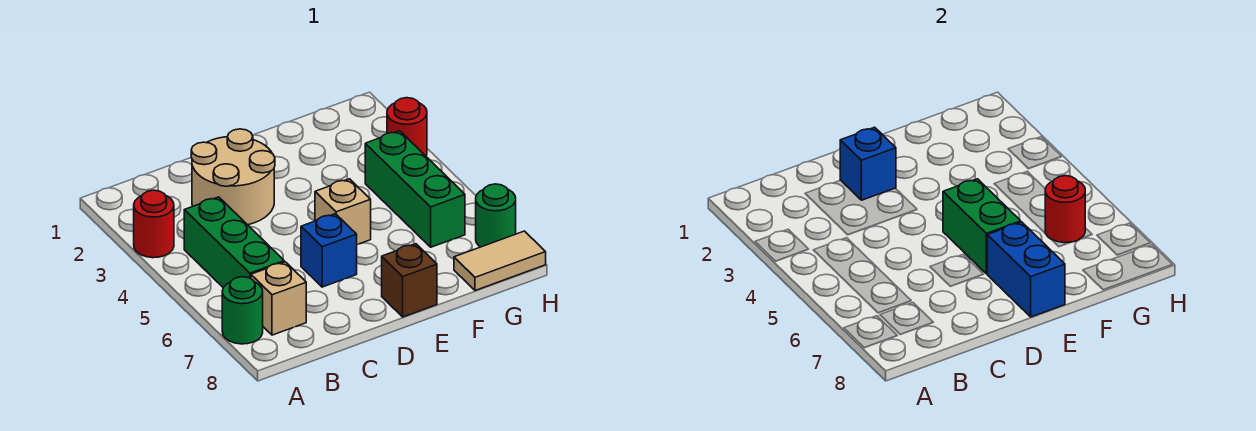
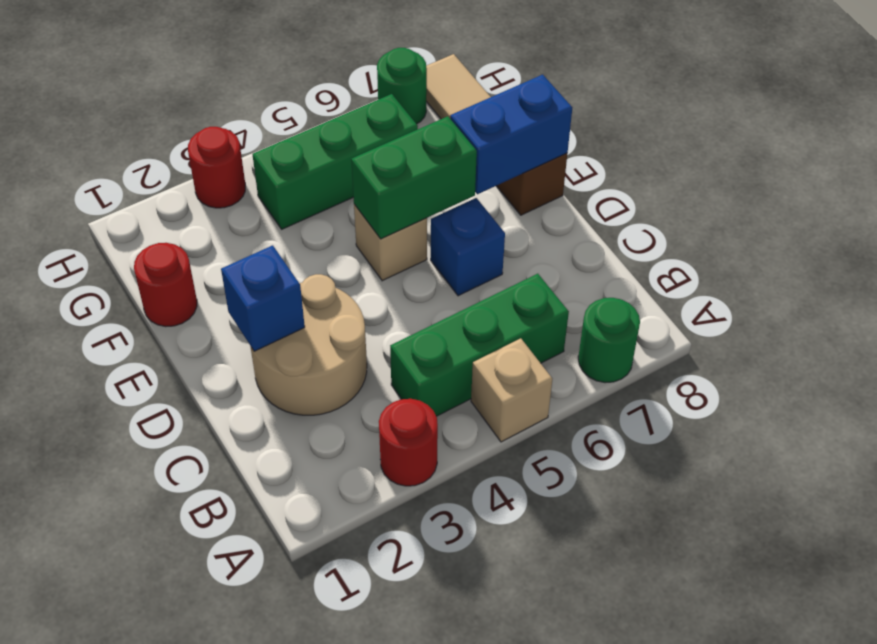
tan brick B7 level 1 -> tan brick A5 level 1
red round brick G6 level 2 -> red round brick F1 level 1

